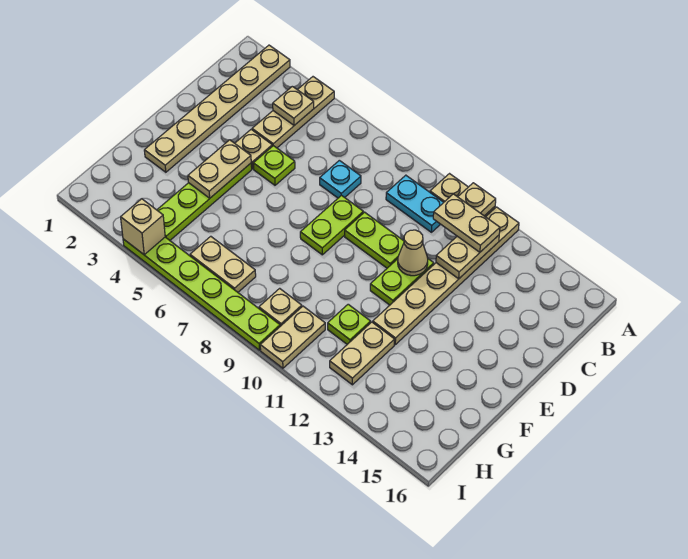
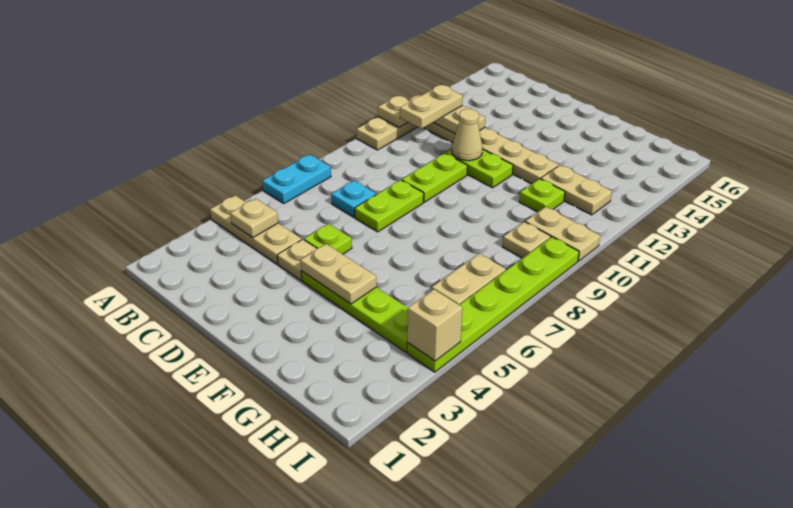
tan plate A2:F2 level 1 -> none
cyan plate B9:B10 level 1 -> cyan plate A6:A7 level 1
lime plate D8:E8 level 1 -> lime plate D7:D8 level 1

